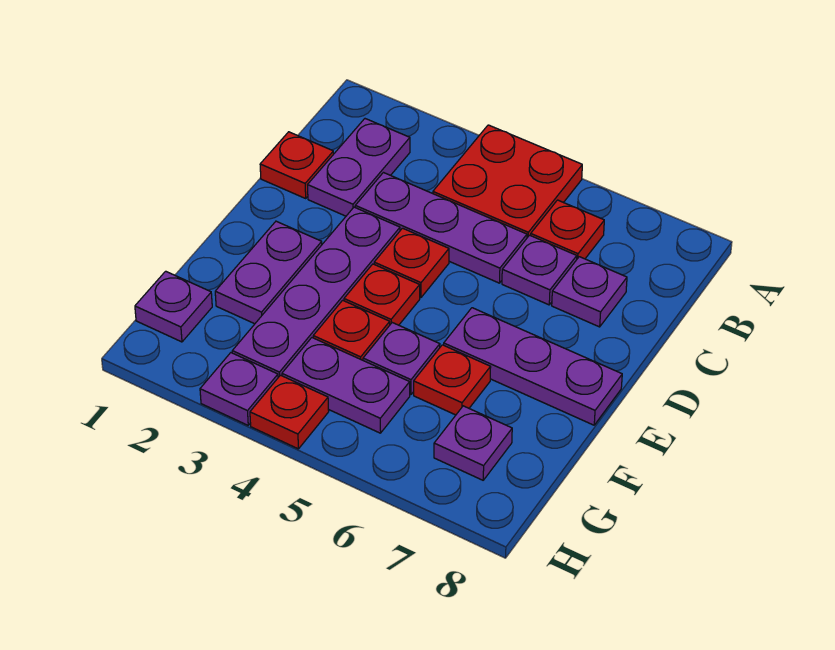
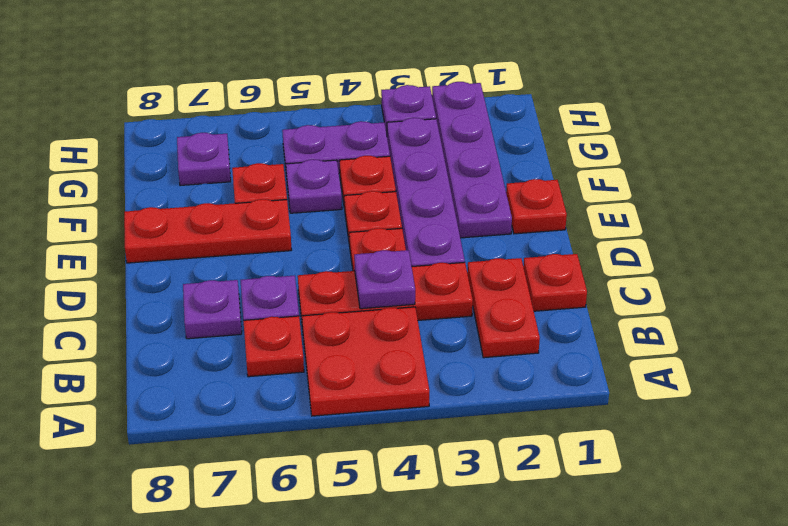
purple plate B2:C2 level 1 -> red plate B2:C2 level 1
purple plate C3:C5 level 1 -> red plate C3:C5 level 1
purple plate E2:F2 level 1 -> purple plate E2:H2 level 1
purple plate E6:E8 level 1 -> red plate E6:E8 level 1
purple plate G1 level 1 -> purple plate C4 level 2
red plate H4 level 1 -> red plate E1 level 1

